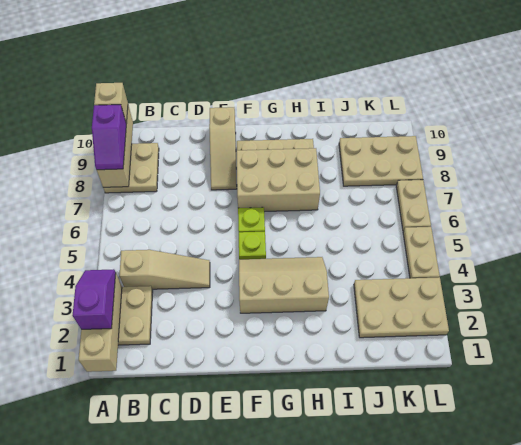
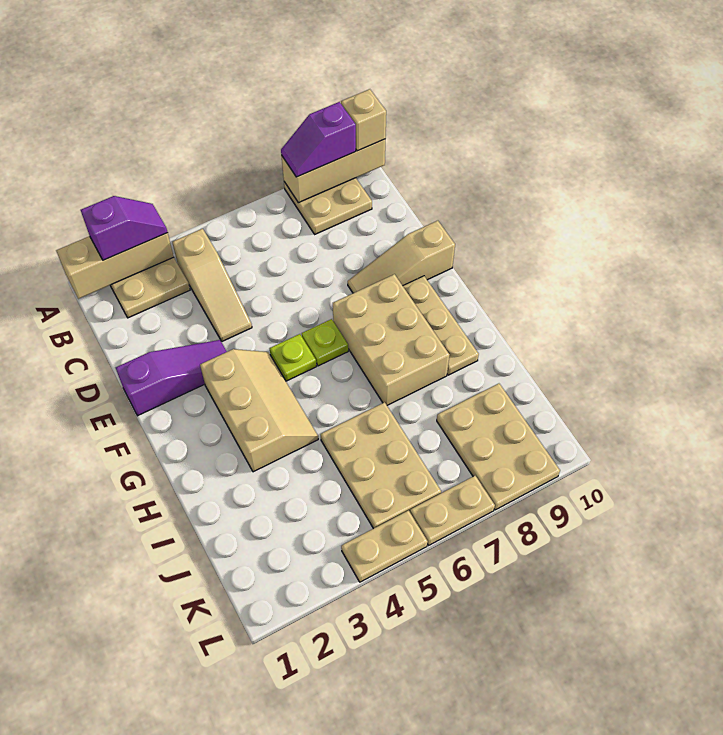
none -> purple slope E1:E3 level 1 top 1
tan plate J2:L3 level 1 -> tan plate I5:K6 level 1

